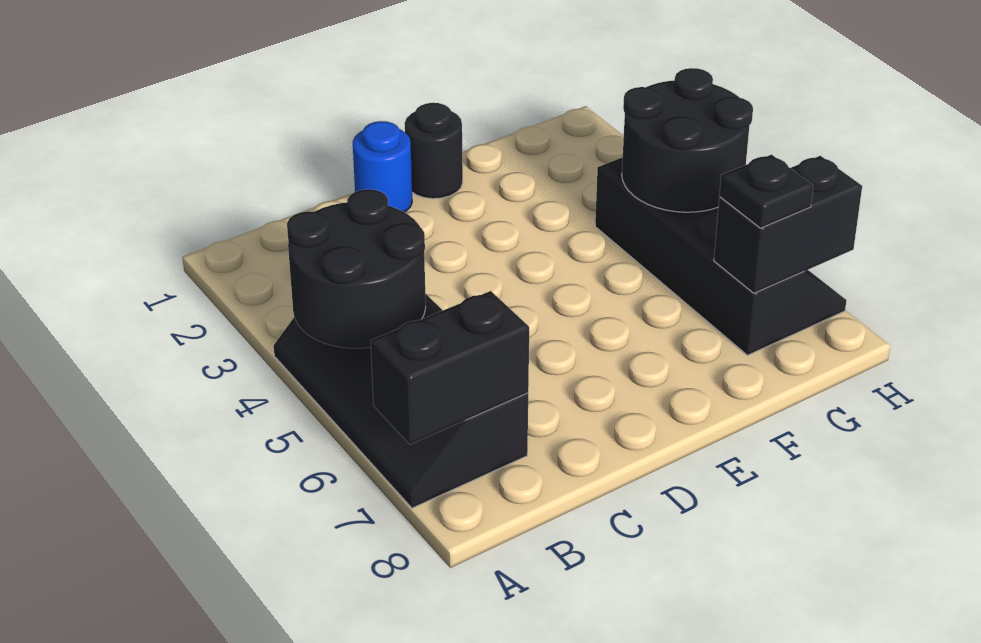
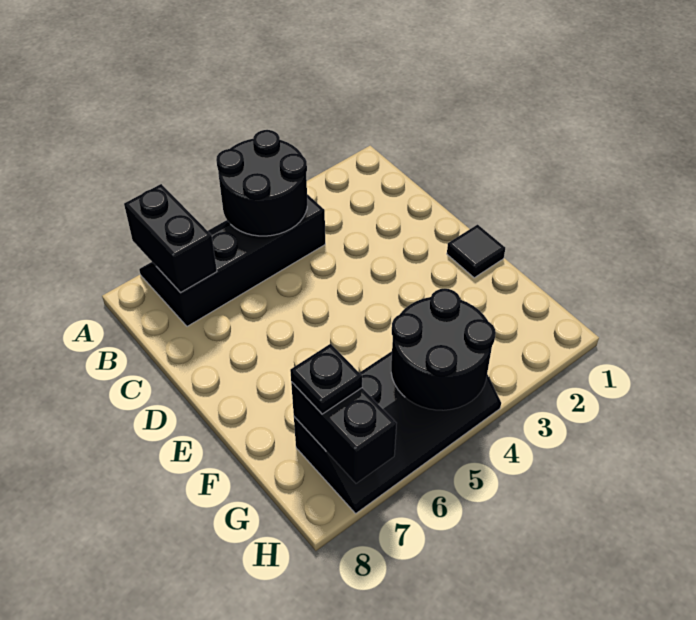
blue round brick D1 level 1 -> none
black round brick E1 level 1 -> black tile E1 level 1

